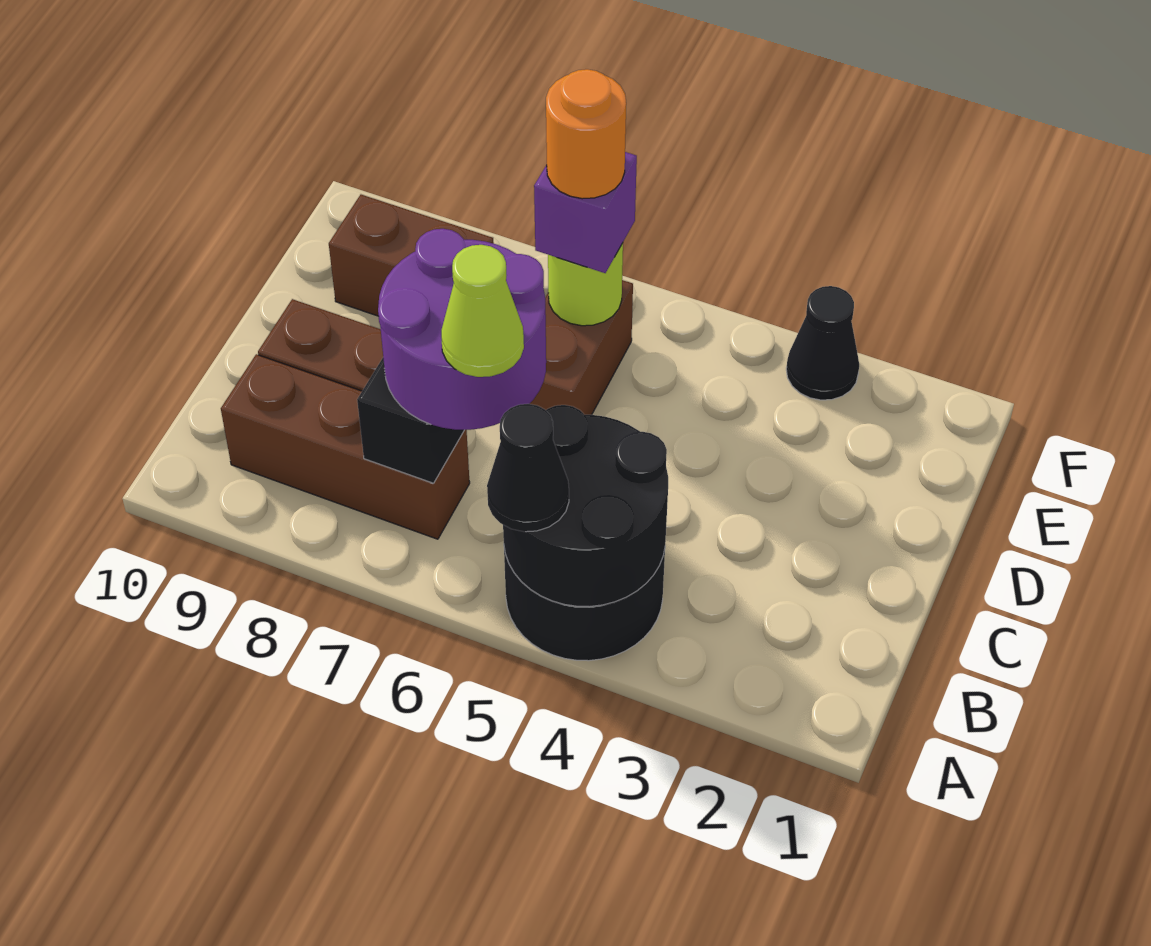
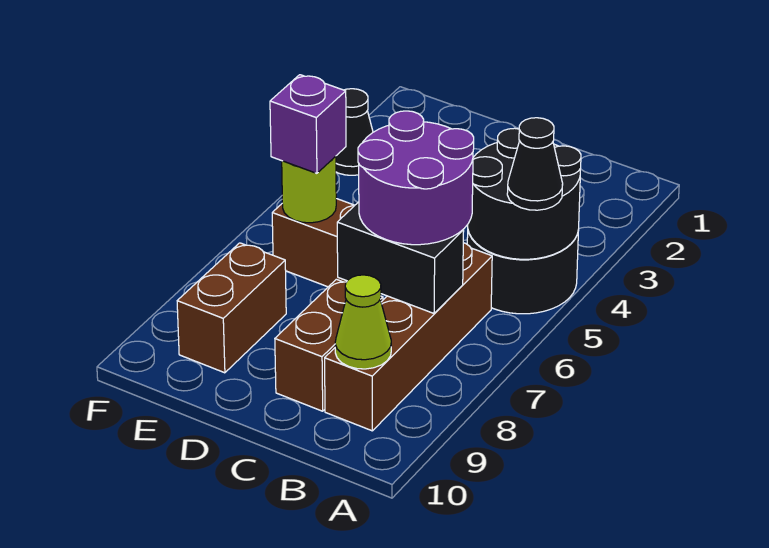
lime cone B6 level 4 -> lime cone B9 level 2
brown brick B7:B9 level 1 -> brown brick B6:B9 level 1
orange round brick E6 level 4 -> none

